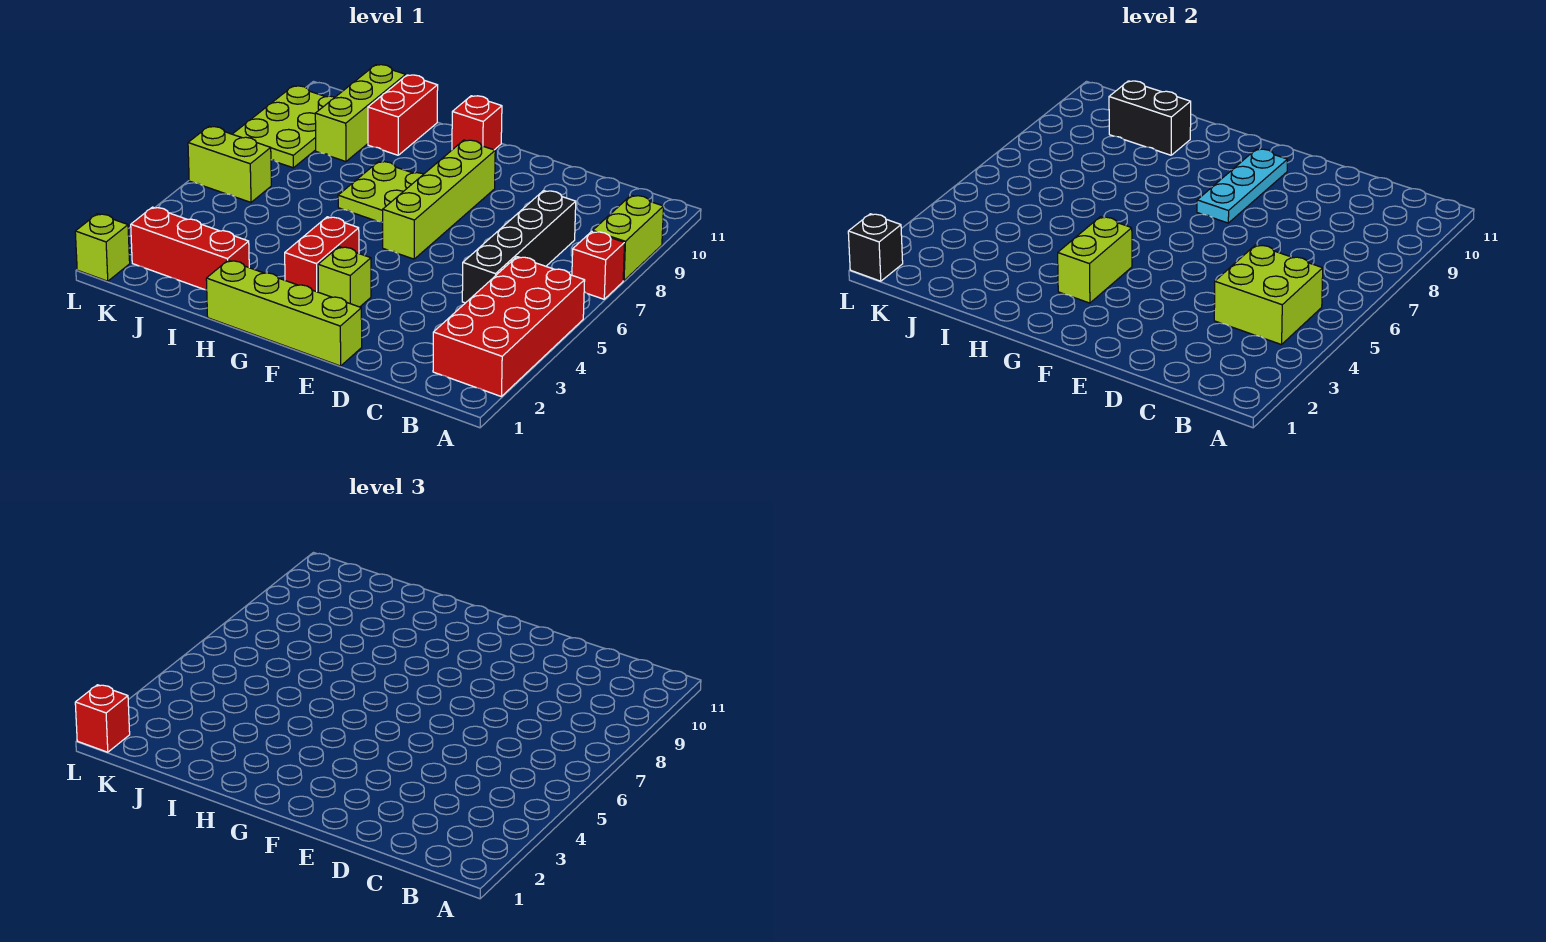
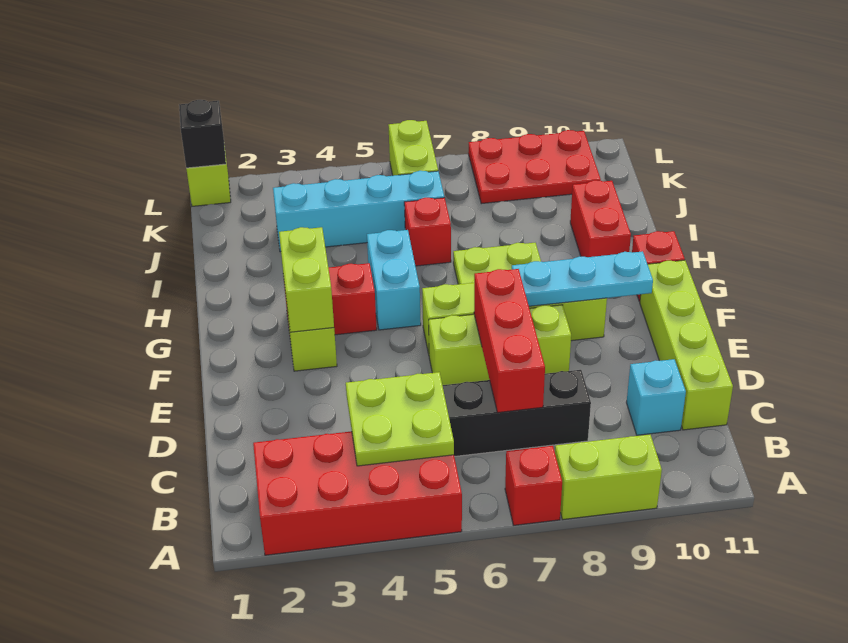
lime brick B4:C5 level 2 -> lime plate B4:C5 level 2
none -> cyan brick C10 level 1
lime brick E1:H1 level 1 -> lime brick C11:F11 level 1
lime brick G3:G4 level 2 -> lime brick F3:G3 level 2
none -> cyan brick G5:H5 level 1
red brick I2:K2 level 1 -> red brick C7:E7 level 2
red brick I10:I11 level 1 -> red brick H10:I10 level 1
black brick I10:J10 level 2 -> none
none -> cyan brick J3:J6 level 1
lime brick J9:J11 level 1 -> lime brick E6:E8 level 1
lime plate K8:L10 level 1 -> red plate K8:L10 level 1
red brick L1 level 3 -> red brick I6 level 1

